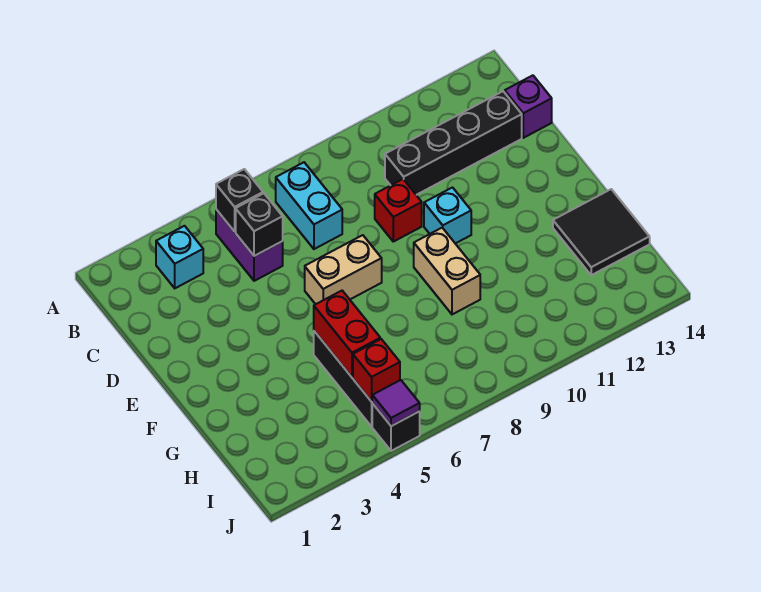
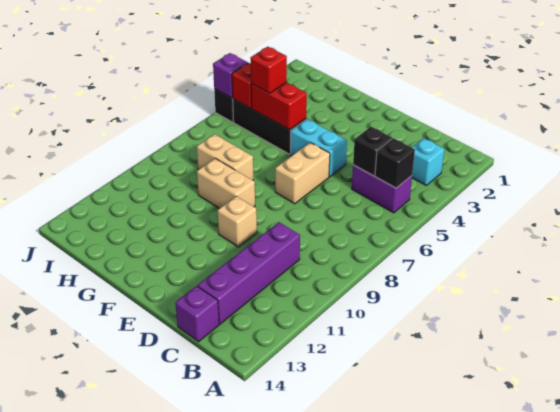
cyan brick B7:C7 level 1 -> cyan brick E5:F5 level 1
black brick C10:C13 level 1 -> purple brick C10:C13 level 1
red brick D9 level 1 -> red brick H5 level 3
cyan brick E10 level 1 -> tan brick E10 level 1
none -> tan brick G8:H8 level 1
black tile G13:H14 level 1 -> none
purple tile J5 level 2 -> purple brick J5 level 2

